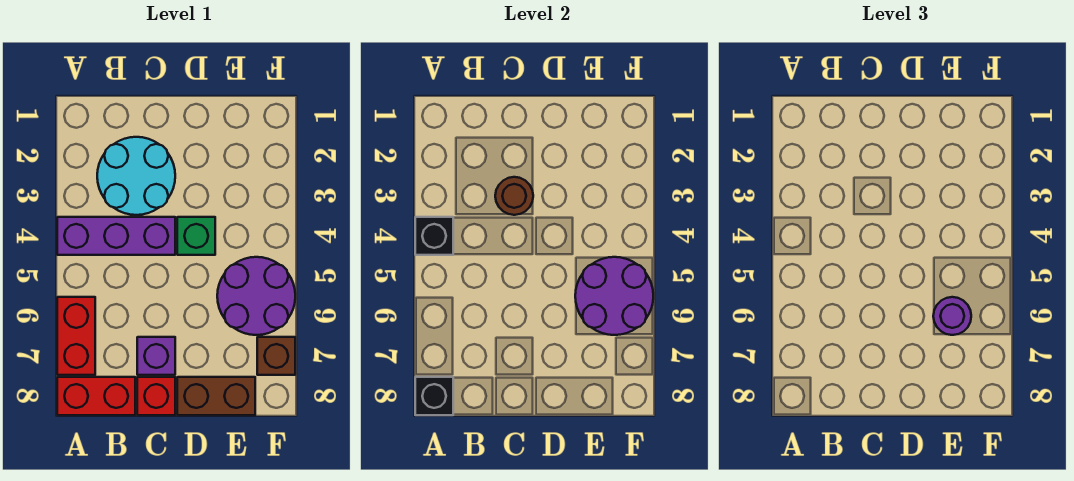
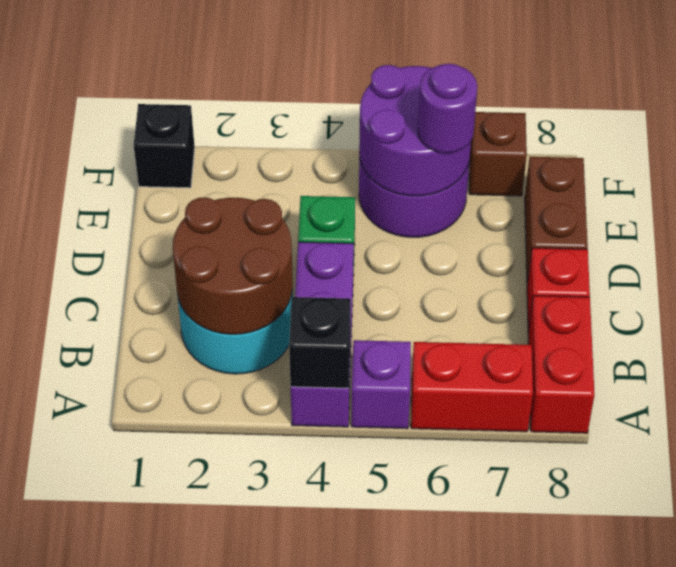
black brick A8 level 2 -> black brick F1 level 1
brown round brick C3 level 2 -> brown round brick B2:C3 level 2
purple brick C7 level 1 -> purple brick A5 level 1

